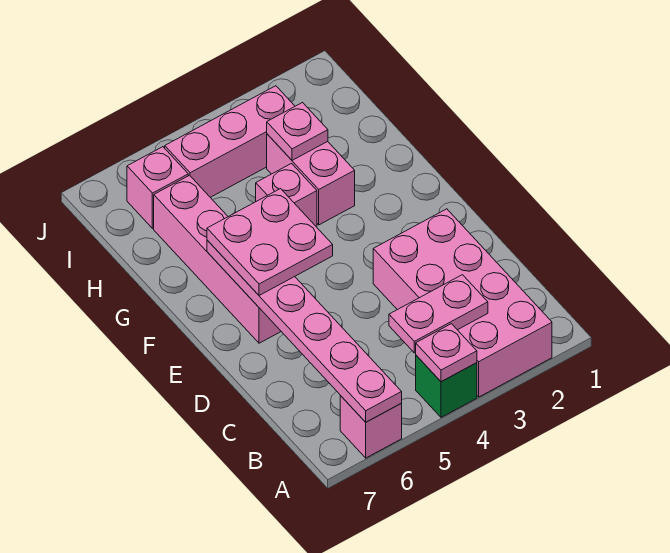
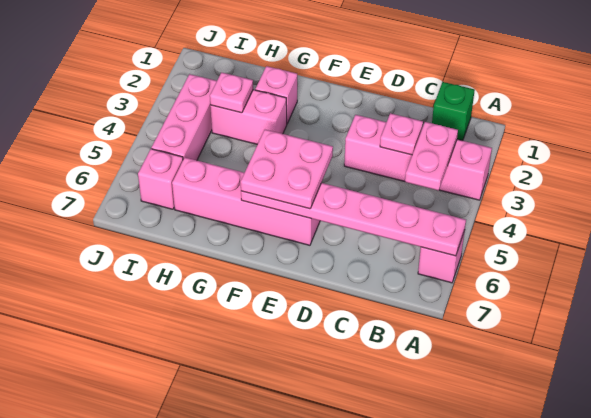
pink brick A2:D3 level 1 -> pink brick A3:D3 level 1
green brick A4 level 1 -> green brick B1 level 1
pink plate A4 level 2 -> pink plate C3 level 2
pink brick G4 level 1 -> pink brick G2 level 1

